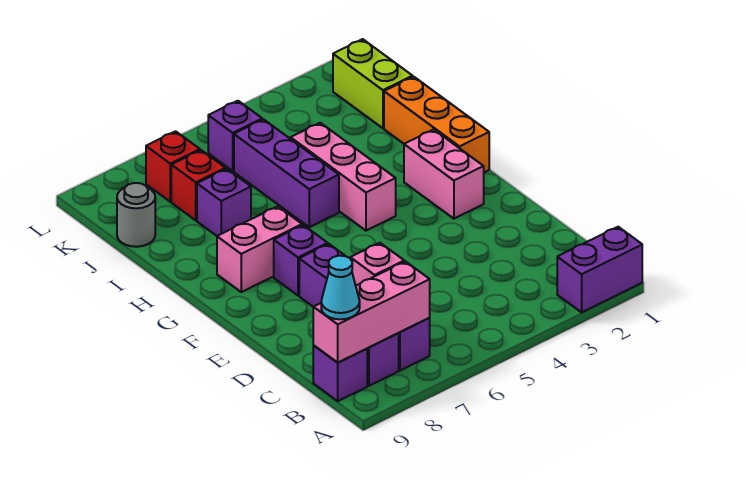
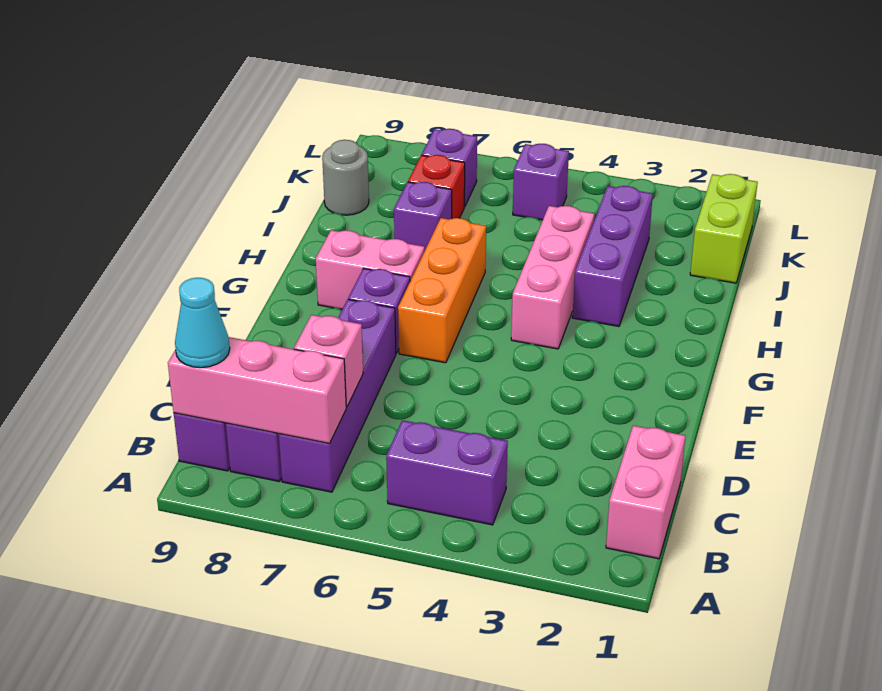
purple brick A1:A2 level 1 -> purple brick B4:B5 level 1
pink brick F2:G2 level 1 -> pink brick B1:C1 level 1
orange brick G1:I1 level 1 -> orange brick F6:H6 level 1
purple brick H5:J5 level 1 -> purple brick H3:J3 level 1
red brick K7 level 1 -> purple brick K7 level 1

